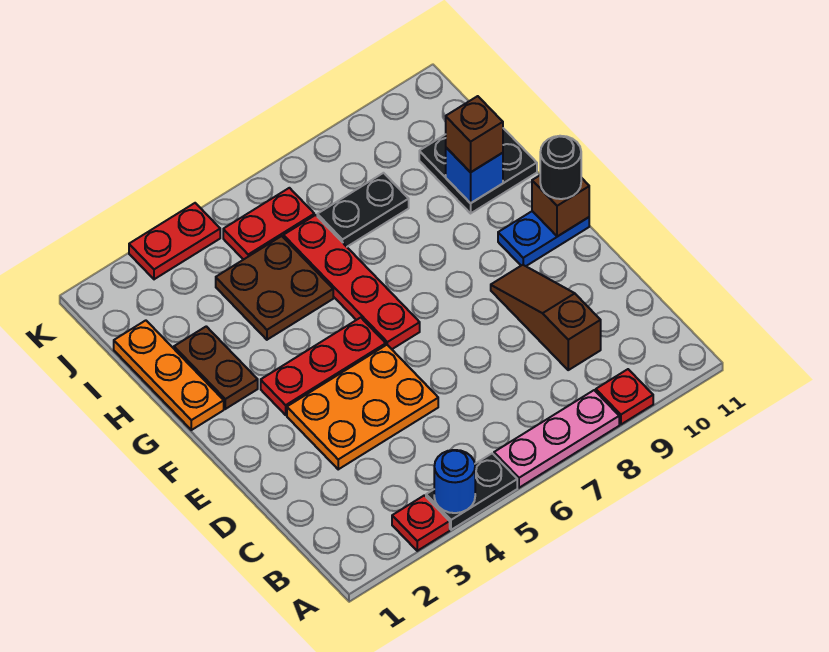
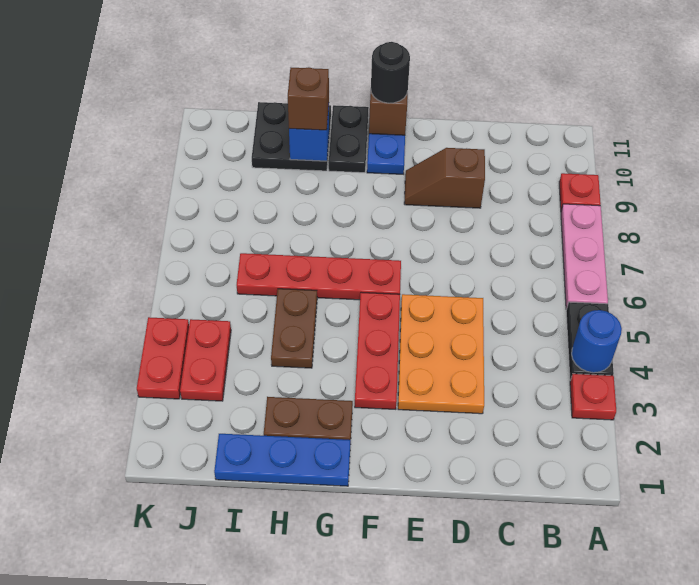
brown slope C9:E9 level 1 top C -> brown slope D9:E9 level 1 top D
orange plate G1:I1 level 1 -> blue plate G1:I1 level 1
brown plate H4:I5 level 1 -> brown plate H4:H5 level 1
black plate I7:I8 level 1 -> black plate G10:G11 level 1
red plate J5:J6 level 1 -> red plate J3:J4 level 1

